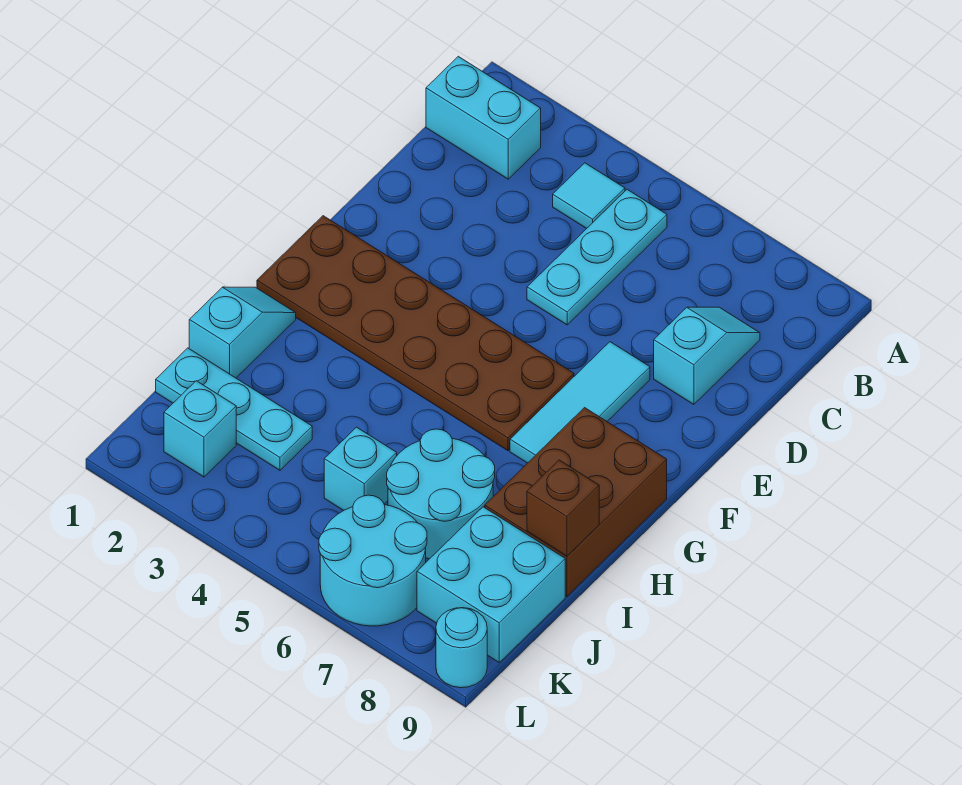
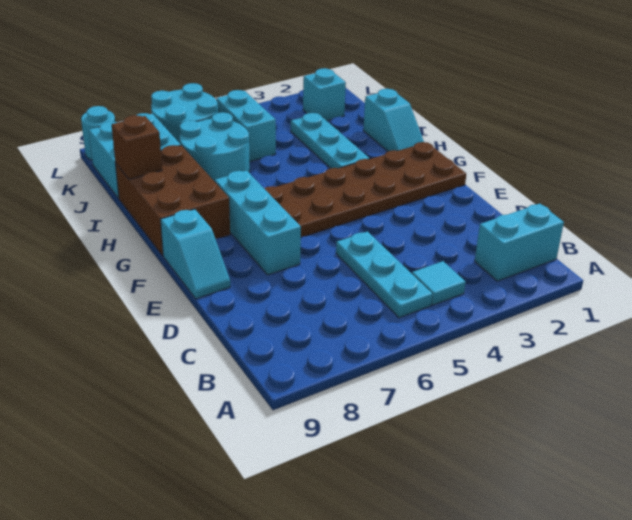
cyan slope C8:D8 level 1 top D -> cyan slope E9:F9 level 1 top F
cyan tile E7:G7 level 1 -> cyan brick E7:G7 level 1
cyan plate J1:J3 level 1 -> cyan plate H3:J3 level 1
cyan brick J5 level 1 -> cyan brick J5:K5 level 1

